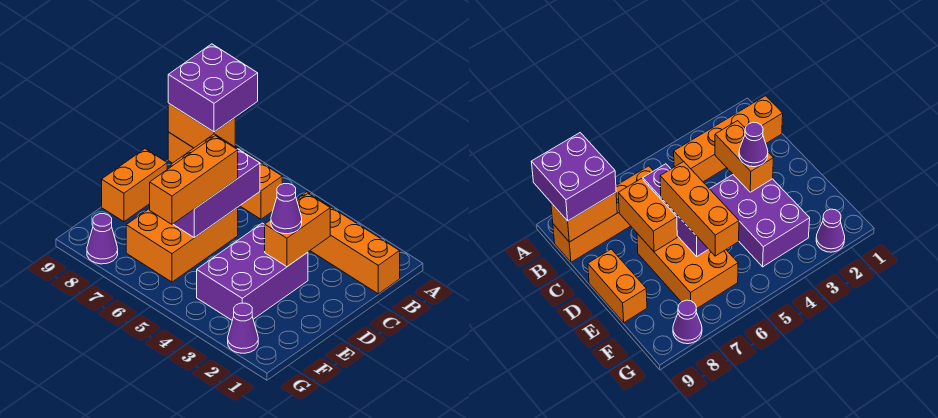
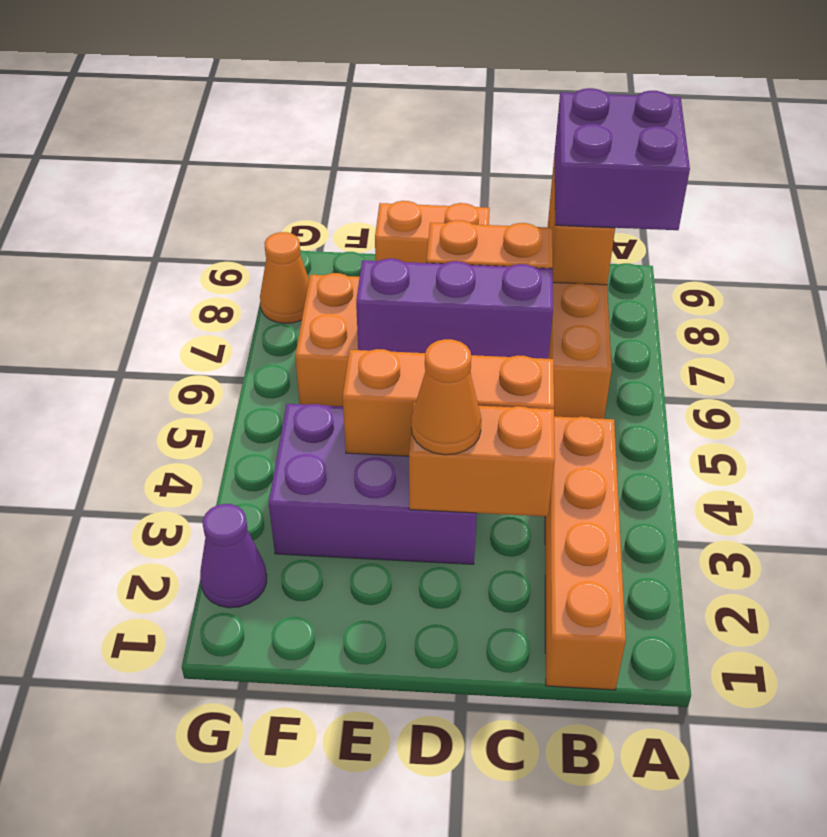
purple cone D3 level 3 -> orange cone D3 level 3
orange brick D6:F6 level 3 -> orange brick C4:E4 level 2
purple cone G8 level 1 -> orange cone G8 level 1

